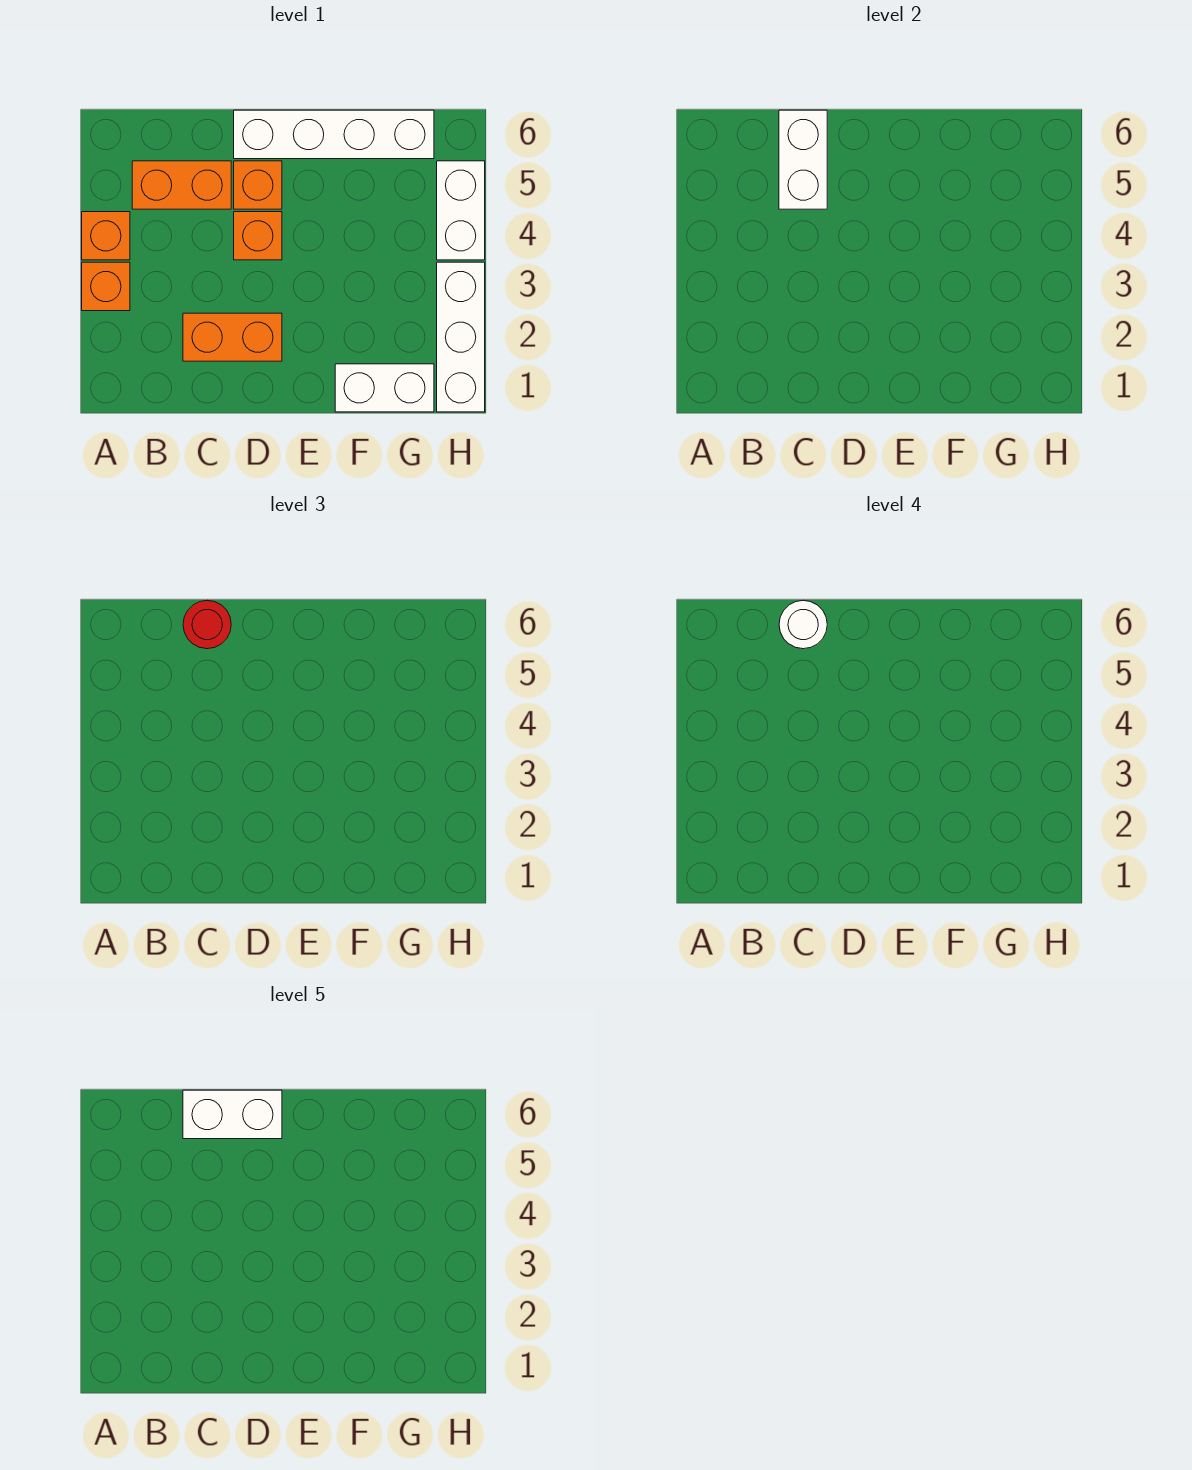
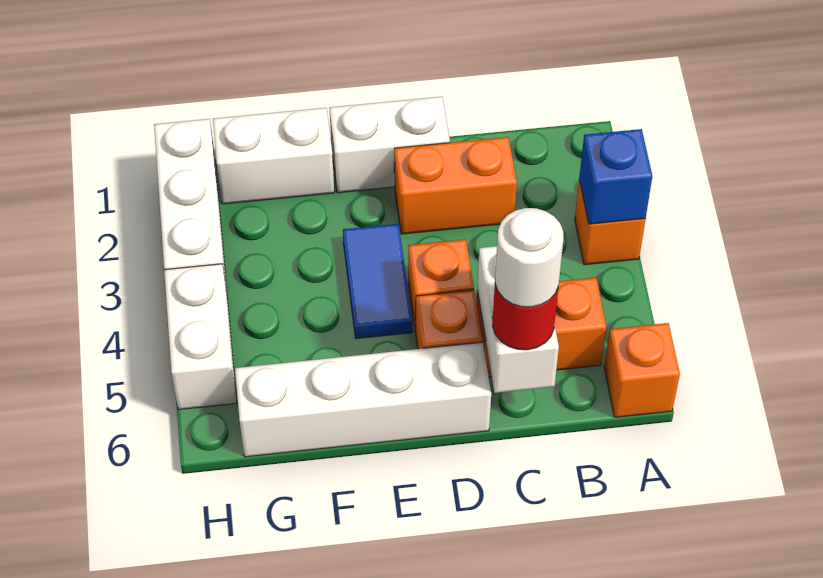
none -> blue brick A3 level 2
orange brick A4 level 1 -> orange brick A6 level 1
white brick C6:D6 level 5 -> white brick D1:E1 level 1
none -> blue tile E3:E4 level 1

